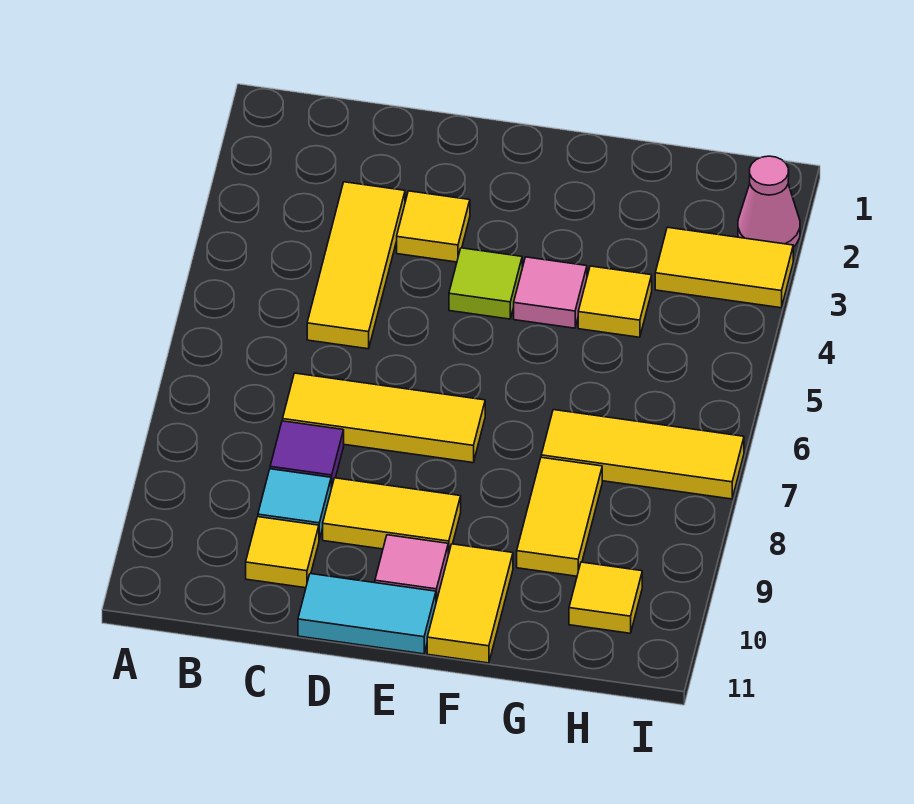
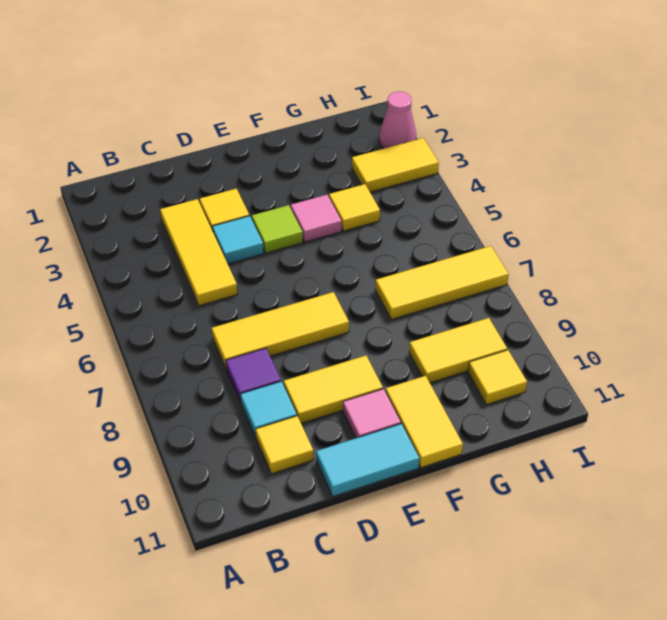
none -> cyan tile D4 level 1
yellow tile G8:G9 level 1 -> yellow tile G9:H9 level 1

